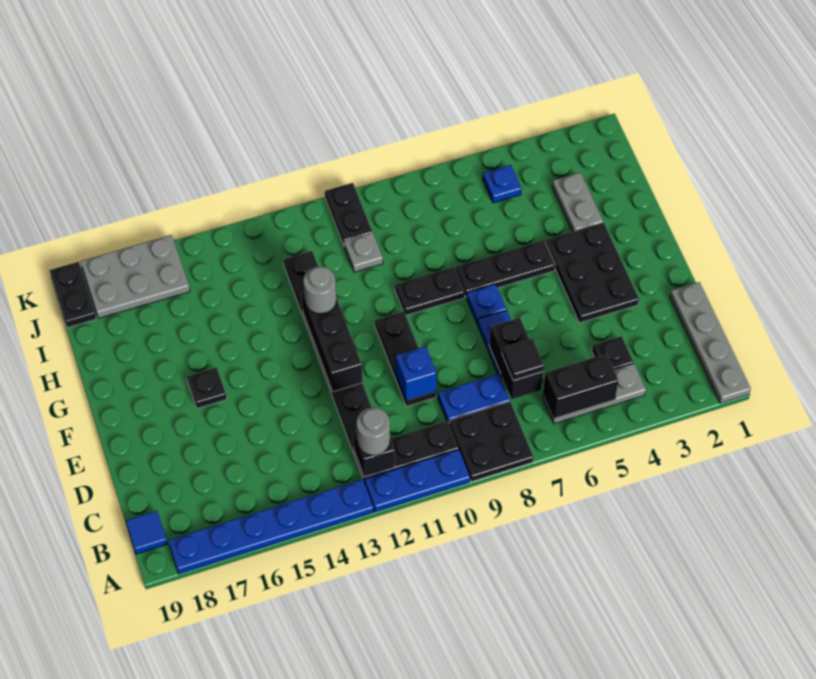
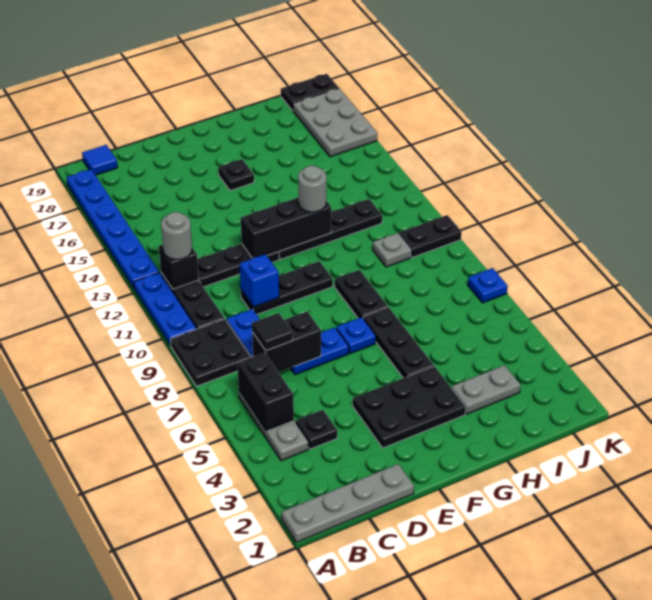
blue plate J5 level 1 -> blue plate K7 level 1

